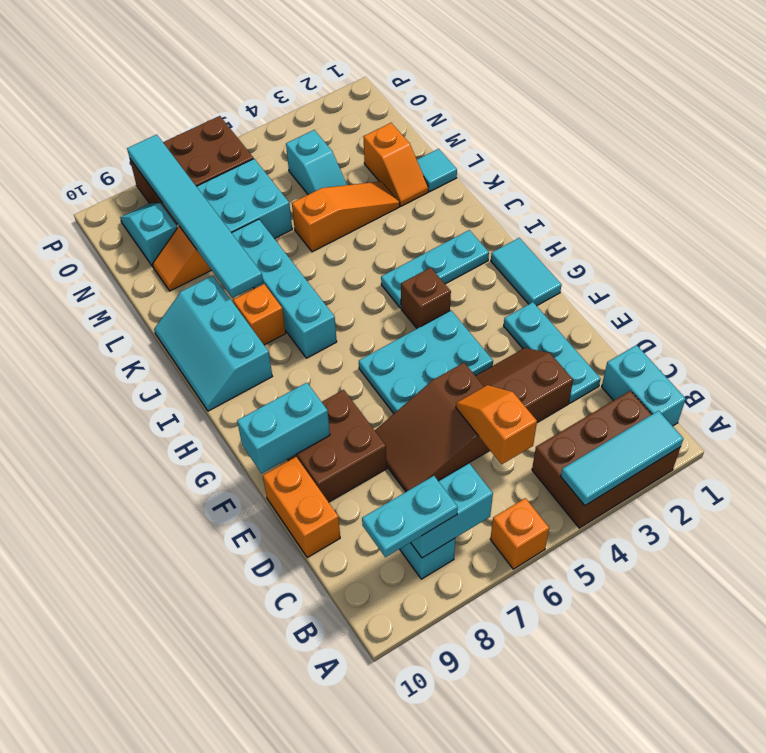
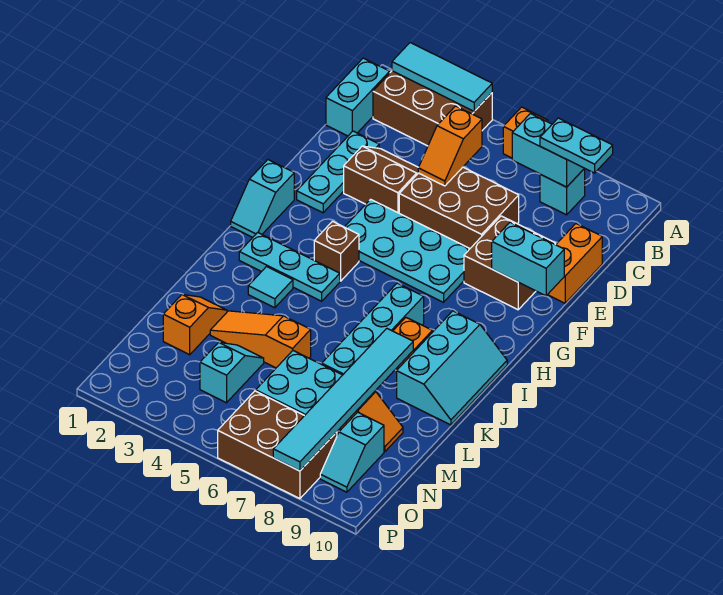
brown slope D3:E4 level 1 top D -> brown slope D3:E4 level 1 top E
brown slope D5:E7 level 1 top 5 -> brown brick D5:E7 level 1
cyan plate F4:G6 level 1 -> cyan plate F4:G7 level 1
cyan tile G1:H1 level 1 -> cyan slope G1:H1 level 1 top G
cyan tile L1 level 1 -> cyan tile J3 level 1

